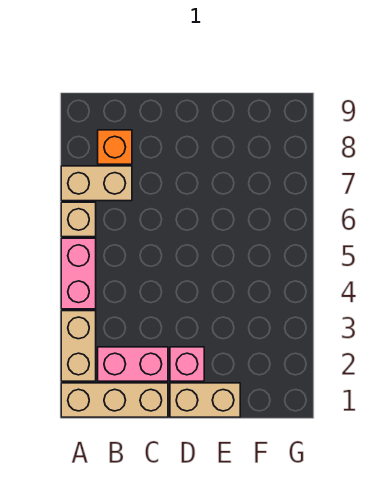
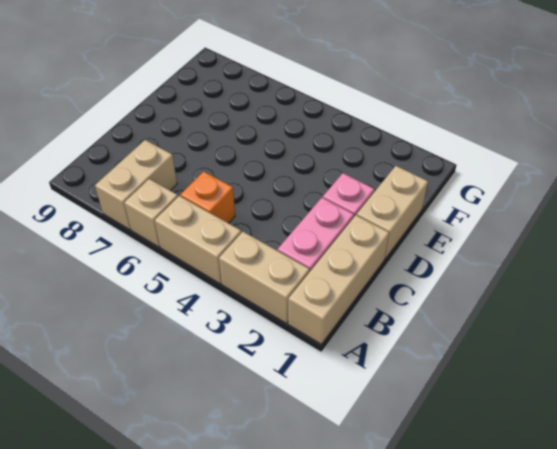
pink brick A4:A5 level 1 -> tan brick A4:A5 level 1
orange brick B8 level 1 -> orange brick B5 level 1

